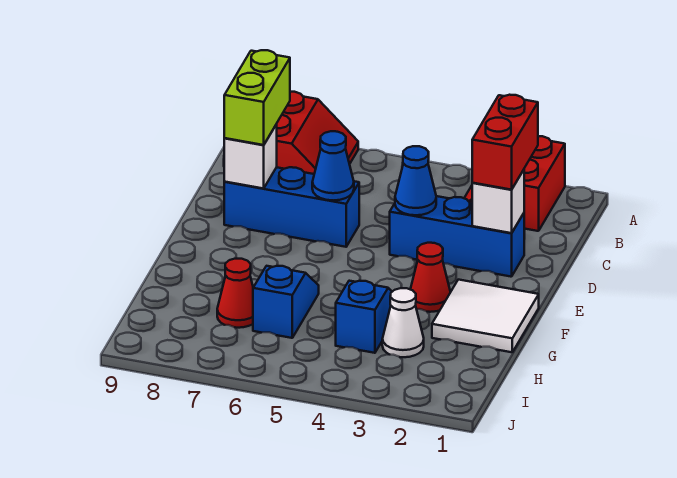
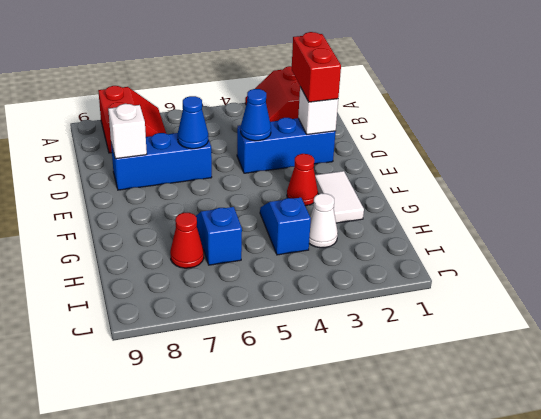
lime brick C8:D8 level 3 -> none
white tile F1:G2 level 1 -> white tile F2:G2 level 1

